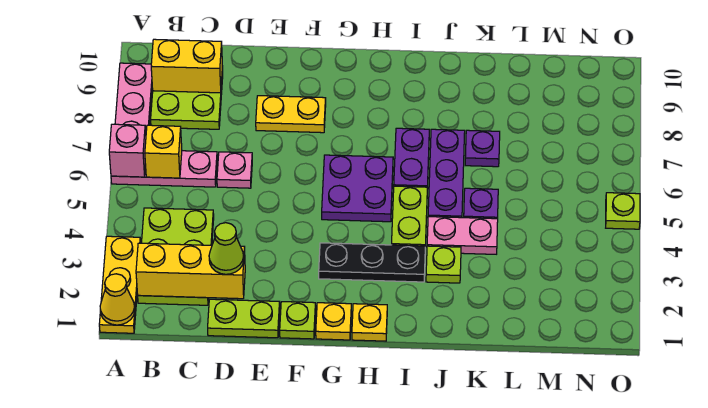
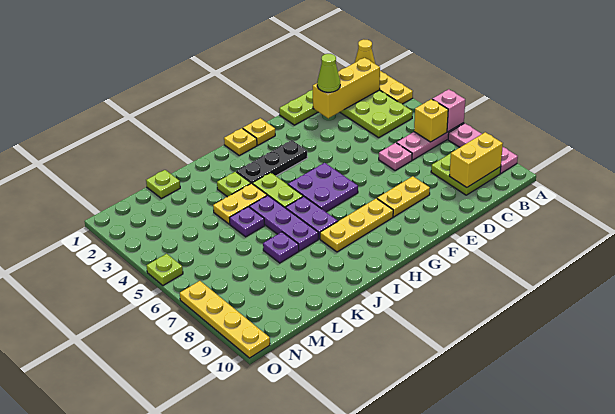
lime plate F1 level 1 -> lime plate L1 level 1
none -> yellow plate G8:I8 level 1
pink plate J4:K4 level 1 -> yellow plate J4:K4 level 1
none -> yellow plate O7:O10 level 1

